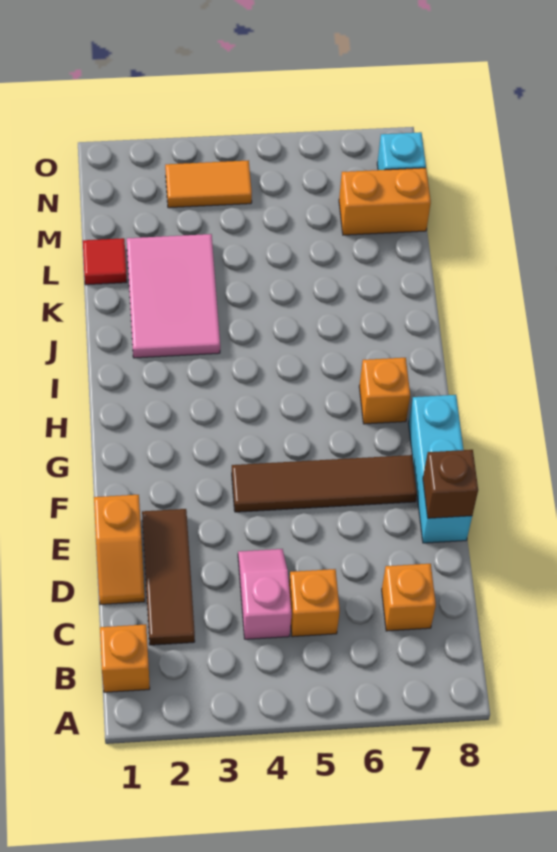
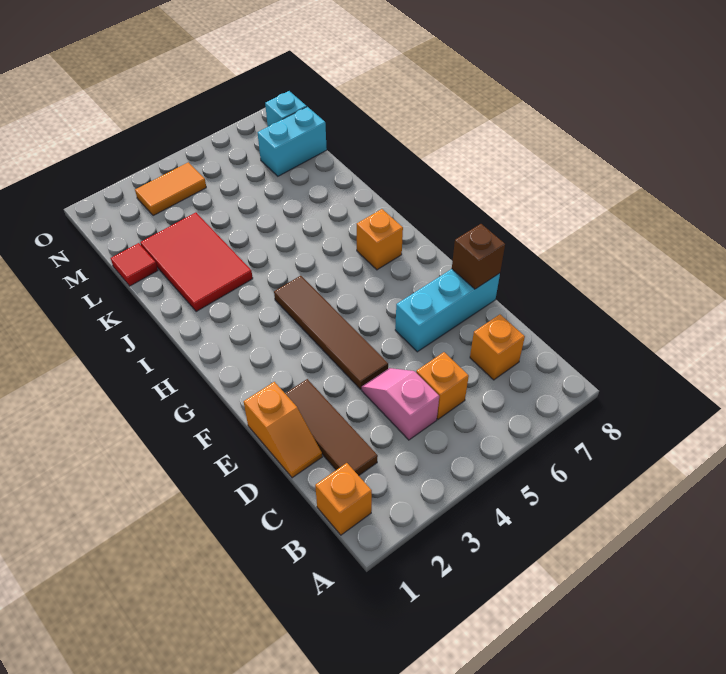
cyan brick E8:G8 level 1 -> cyan brick E6:E8 level 1
brown tile F4:F7 level 1 -> brown tile E4:H4 level 1
pink tile J2:L3 level 1 -> red tile J2:L3 level 1
orange brick M7:M8 level 1 -> cyan brick M7:M8 level 1

